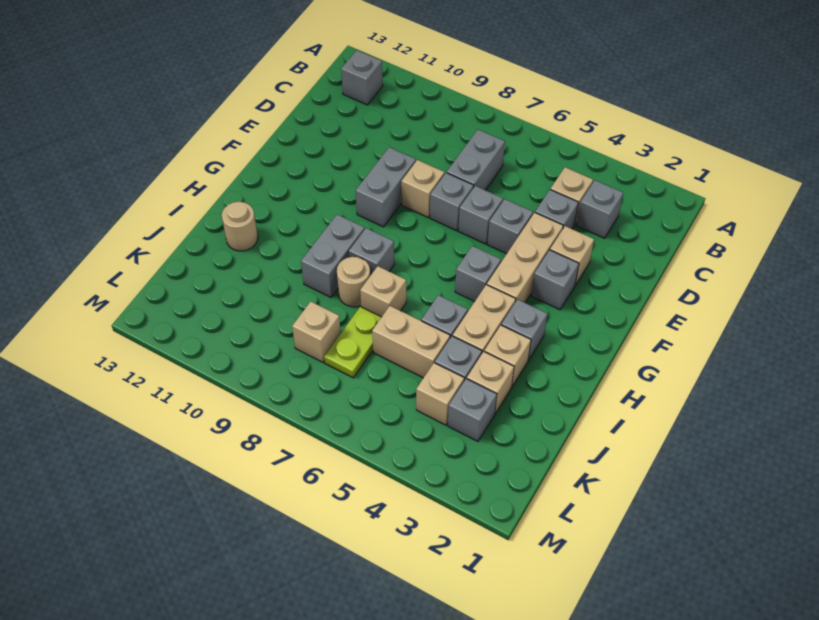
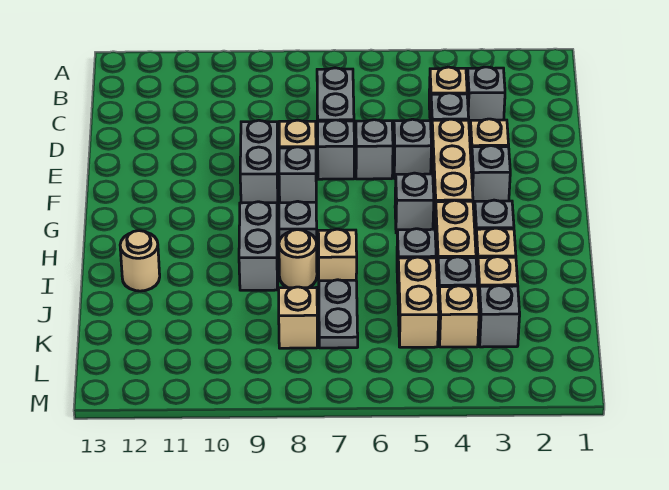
grey brick B12 level 1 -> grey brick F8 level 1
tan brick J5:J6 level 1 -> tan brick J5:K5 level 1
lime plate J7:K7 level 1 -> grey plate J7:K7 level 1

